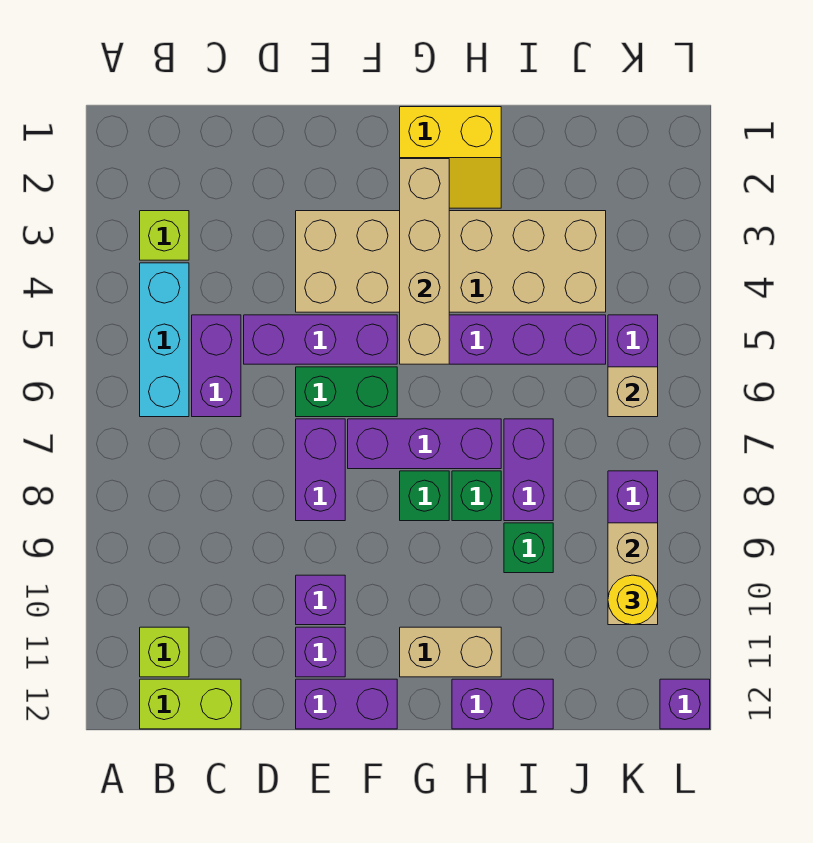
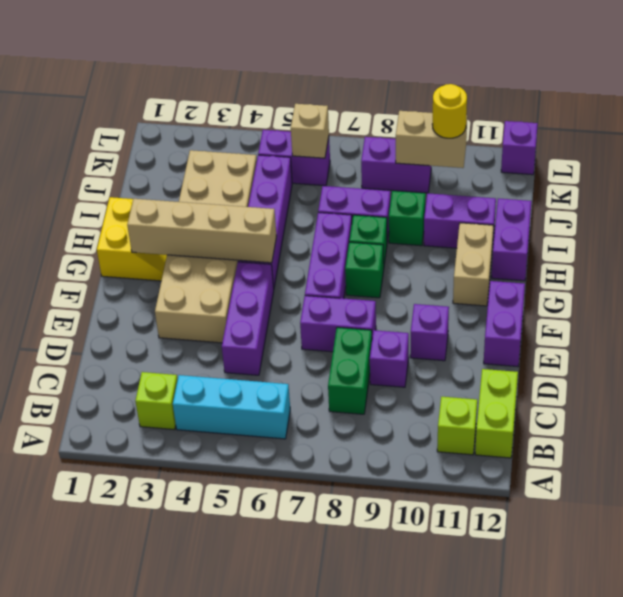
purple brick C5:C6 level 1 -> purple brick I10:I11 level 1
green brick E6:F6 level 1 -> green brick C8:D8 level 1
purple brick E11 level 1 -> purple brick D9 level 1

